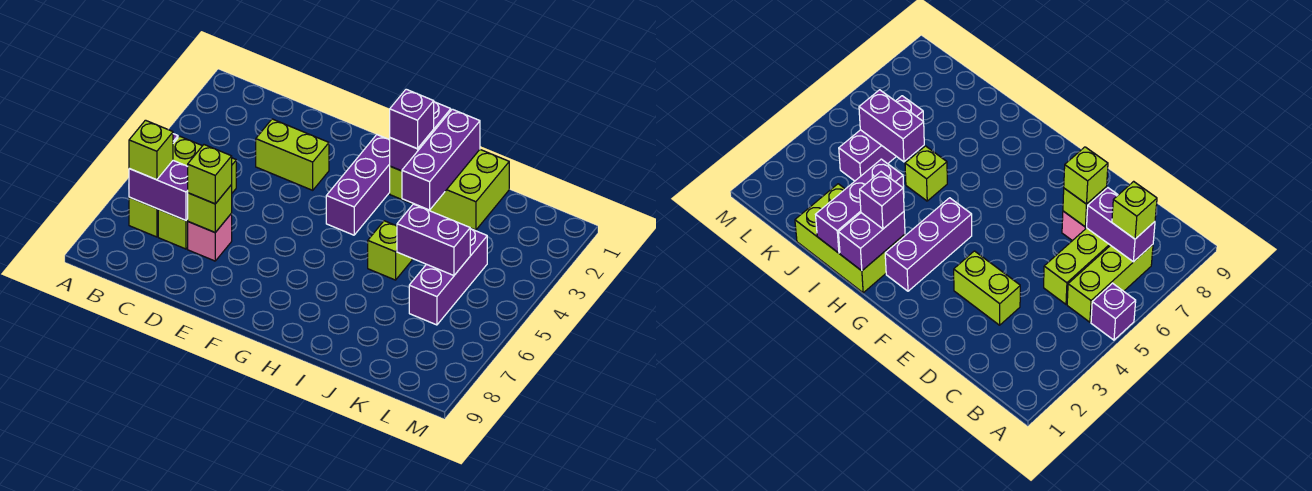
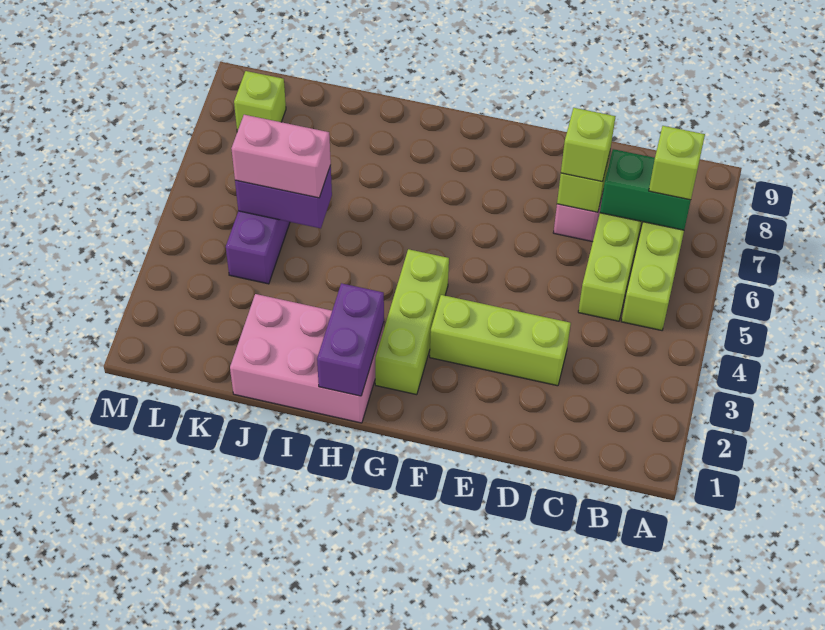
purple brick A5 level 1 -> none
purple brick B7:C7 level 2 -> green brick B7:C7 level 2
lime brick D3:E3 level 1 -> lime brick D3:F3 level 1
purple brick G2:G4 level 1 -> lime brick G2:G4 level 1
lime brick H1:J2 level 1 -> pink brick H1:J2 level 1
purple brick H2 level 3 -> none
purple brick I1:I3 level 2 -> none
lime brick I5 level 1 -> lime brick L8 level 1
none -> pink brick J5:K5 level 3

